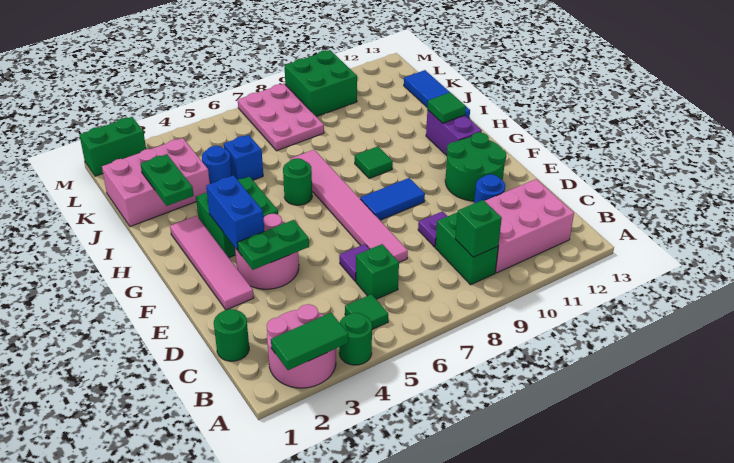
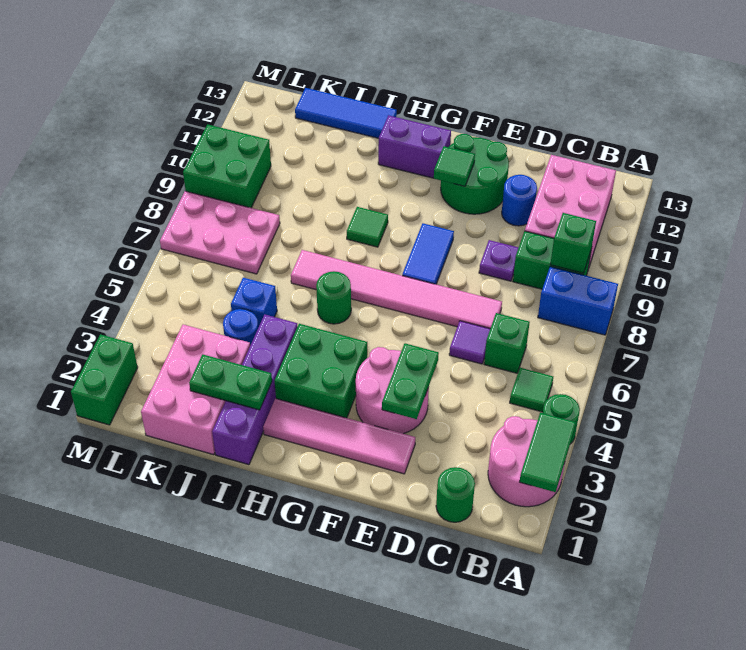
blue brick F3:G3 level 2 -> blue brick A8:B8 level 1
green tile H12 level 2 -> green tile F11 level 2
none -> purple brick I1:I4 level 1

